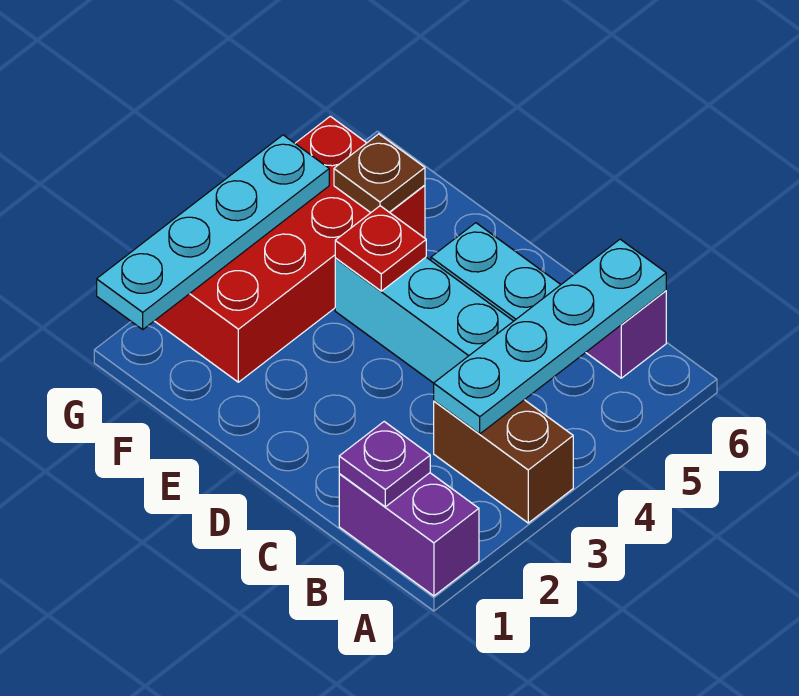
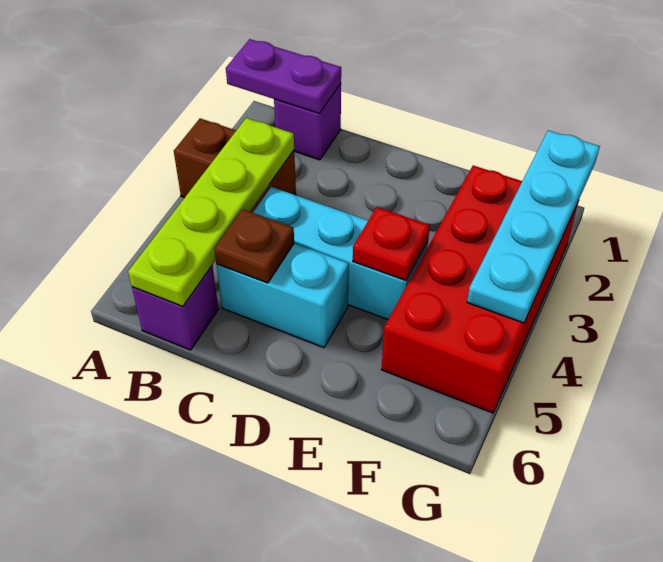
purple brick A1:B1 level 1 -> purple brick B1 level 1
purple plate B1 level 2 -> purple plate A1:B1 level 2
cyan plate B3:B6 level 2 -> lime plate B3:B6 level 2
brown plate F5 level 2 -> brown plate C5 level 2

